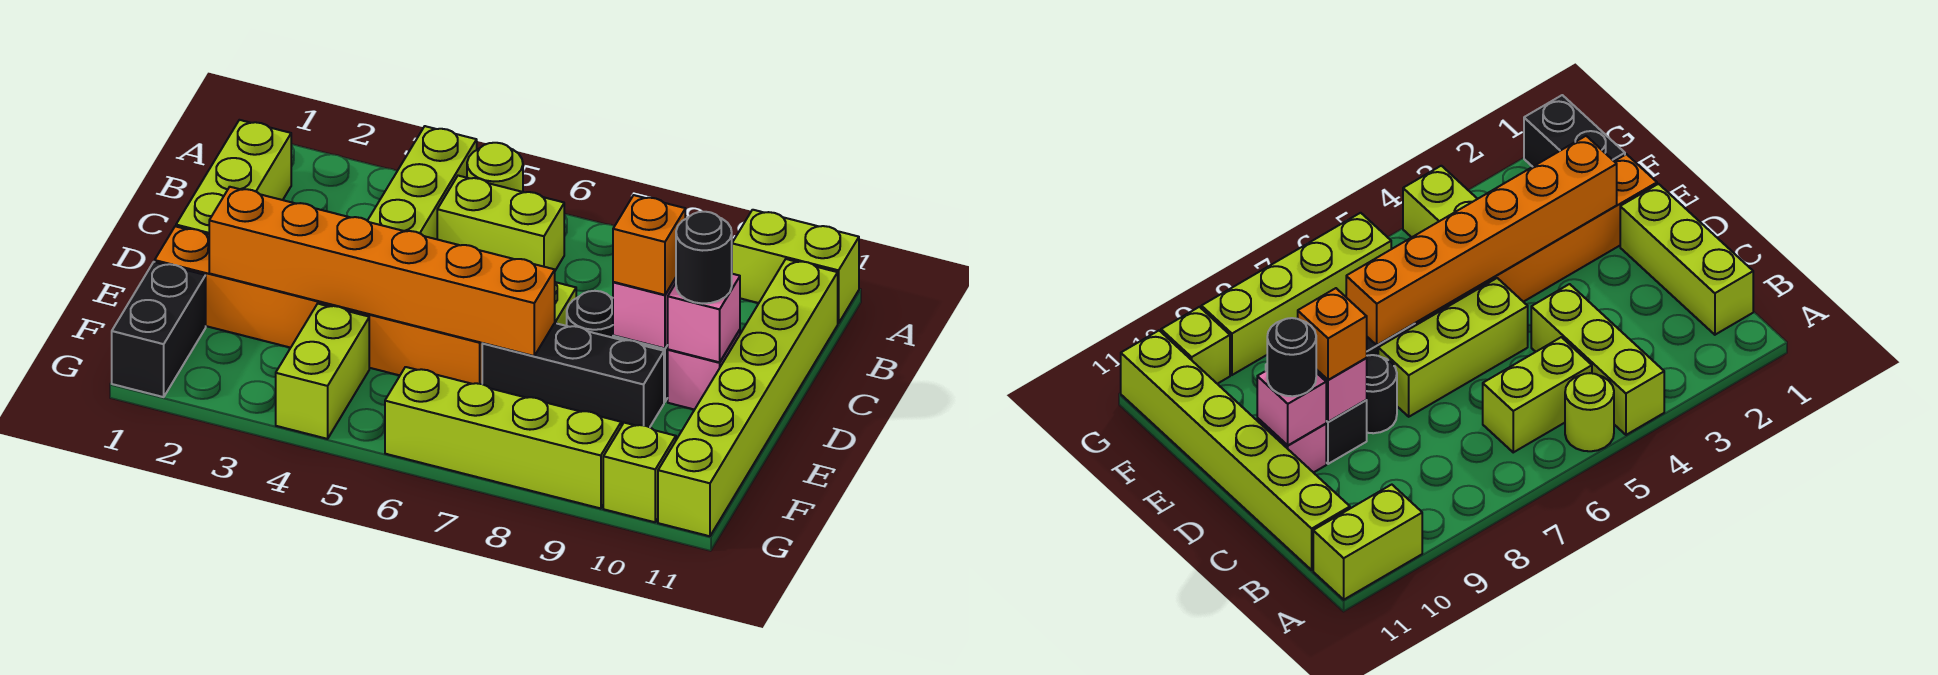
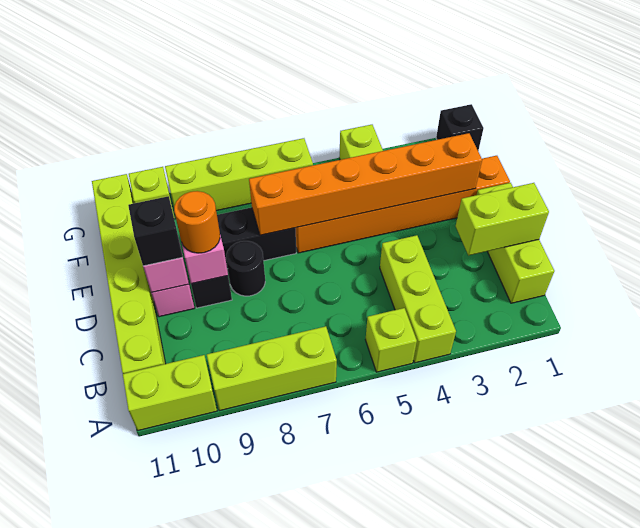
lime round brick A5 level 1 -> lime brick A5 level 1
lime brick B5:B6 level 1 -> lime brick C1:C2 level 2
lime brick D5:D7 level 1 -> lime brick A7:A9 level 1
orange brick D9 level 3 -> orange round brick D9 level 3
black round brick D10 level 3 -> black brick D10 level 3
black brick F1:G1 level 1 -> black brick G1 level 1

